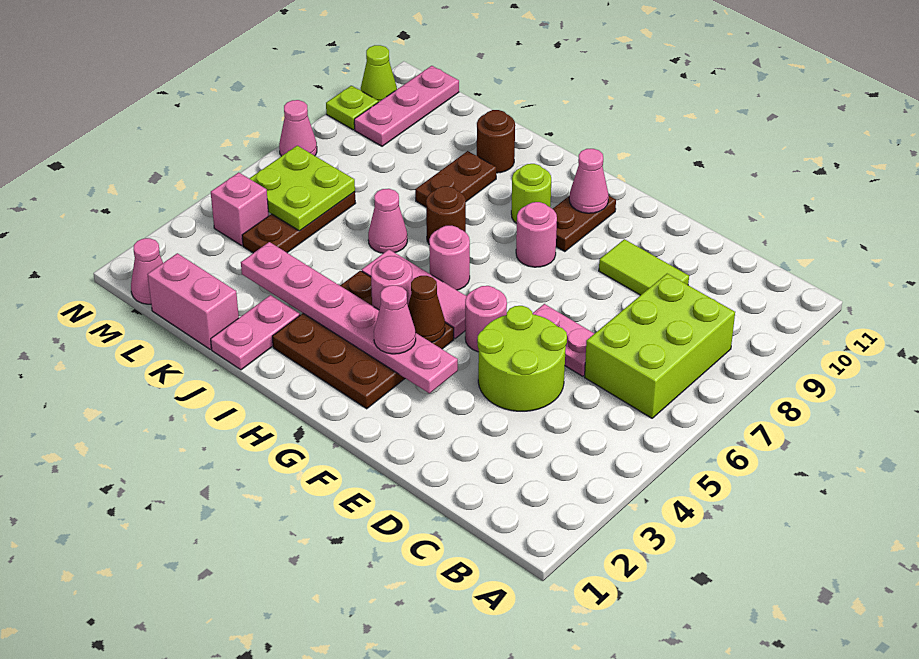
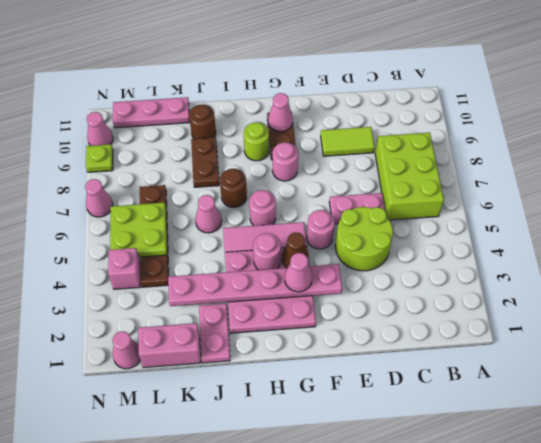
brown plate G2:I4 level 1 -> pink plate G2:I4 level 1
brown plate L4:L6 level 1 -> brown plate L4:L7 level 1
pink plate M9:M11 level 1 -> pink plate K11:M11 level 1
lime cone N10 level 1 -> pink cone N10 level 1

